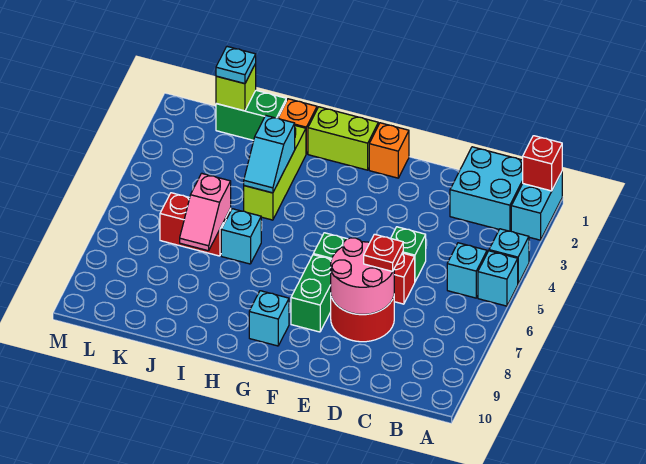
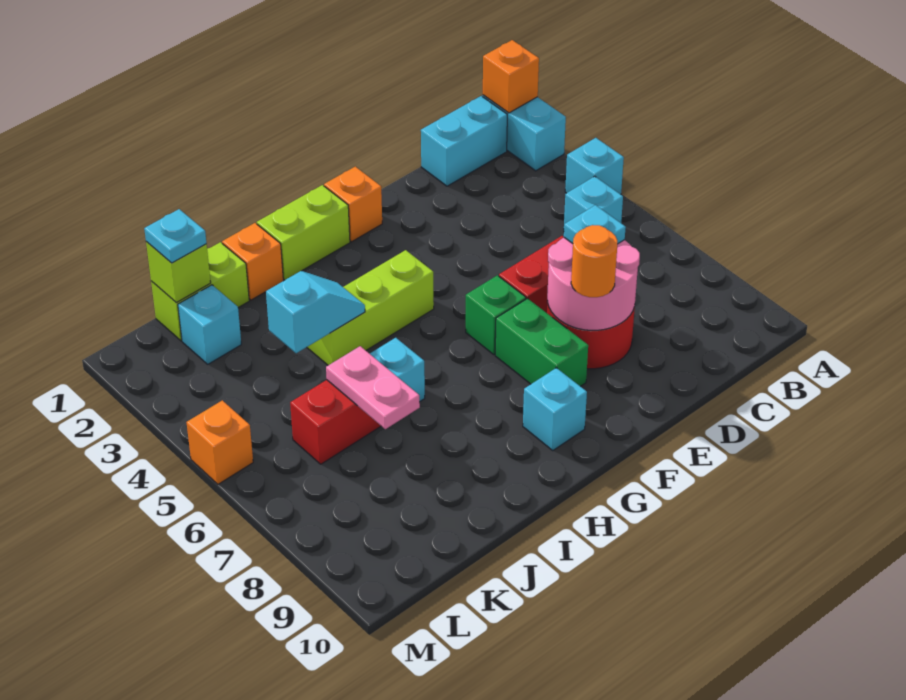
red brick A1 level 2 -> orange brick A1 level 2
cyan brick A5 level 1 -> cyan brick K2 level 1
cyan brick B1:C2 level 1 -> cyan brick B1:C1 level 1
green brick D5 level 1 -> none
red plate D7 level 3 -> cyan plate D7 level 3
none -> orange round brick E8 level 3
lime brick I2:I4 level 1 -> lime brick G4:I4 level 1
cyan slope I3:I4 level 2 top 3 -> cyan slope I4:J4 level 2 top J
green brick J1:K1 level 1 -> lime brick J1:K1 level 1
pink slope J6:J7 level 2 top 6 -> pink plate J6:J7 level 2
none -> orange brick M5 level 1

